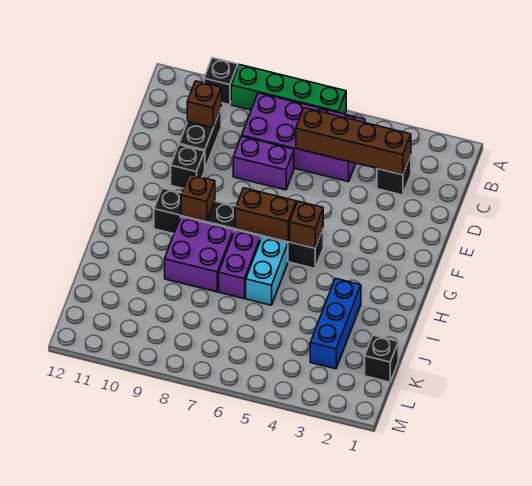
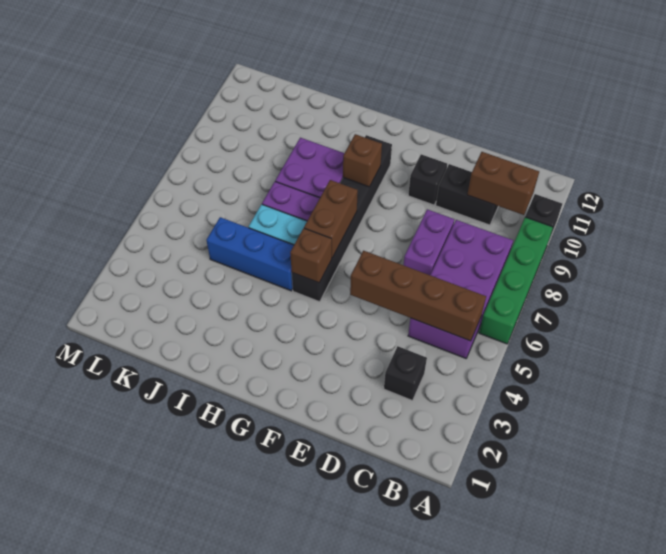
brown brick C3:C6 level 2 -> brown brick B5:E5 level 2
brown brick C10 level 2 -> brown brick B10:C10 level 2
blue brick I3:K3 level 1 -> blue brick H5:J5 level 1
black brick K1 level 1 -> none

